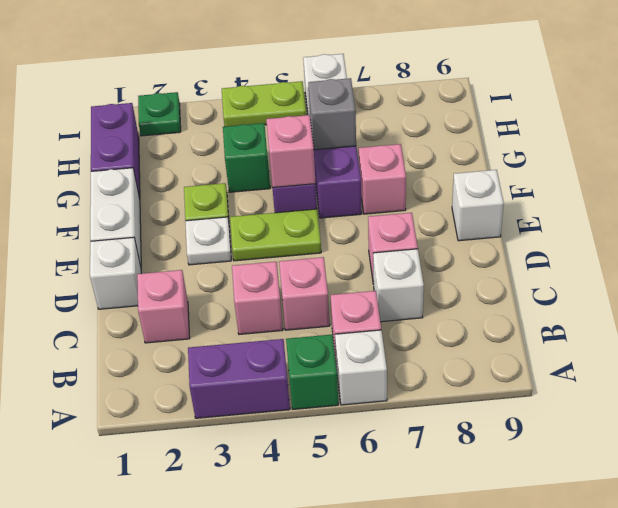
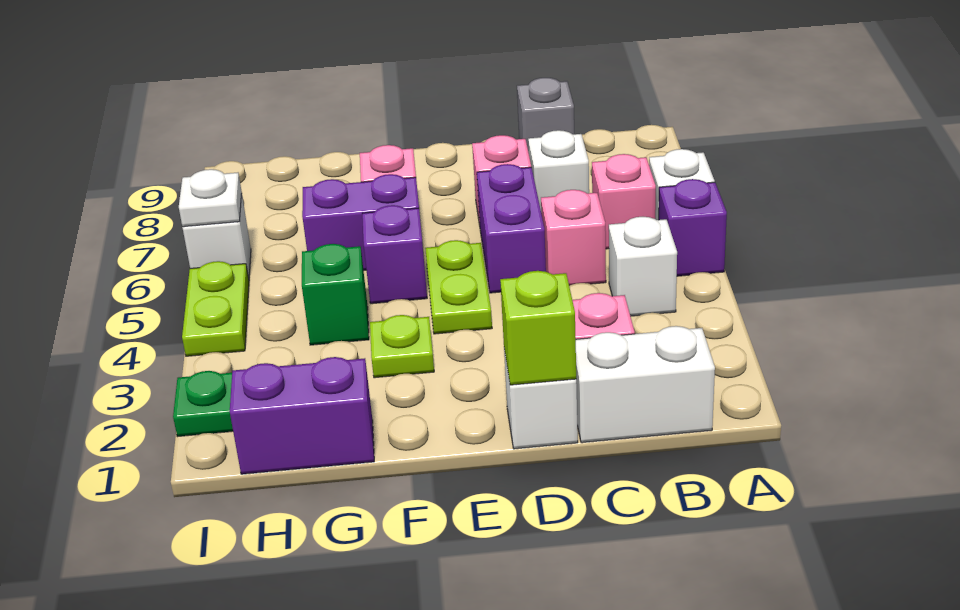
purple brick A3:A4 level 1 -> purple brick D5:D6 level 1
green brick A5 level 1 -> purple brick A5 level 1
pink brick C4 level 1 -> none
none -> lime brick D1 level 2
white brick E1:F1 level 1 -> white brick B1:C1 level 1
white plate E3 level 1 -> white plate I6 level 2
white brick E9 level 1 -> white brick B4 level 1
pink brick F5 level 2 -> none
grey brick G6 level 2 -> grey brick C9 level 1

